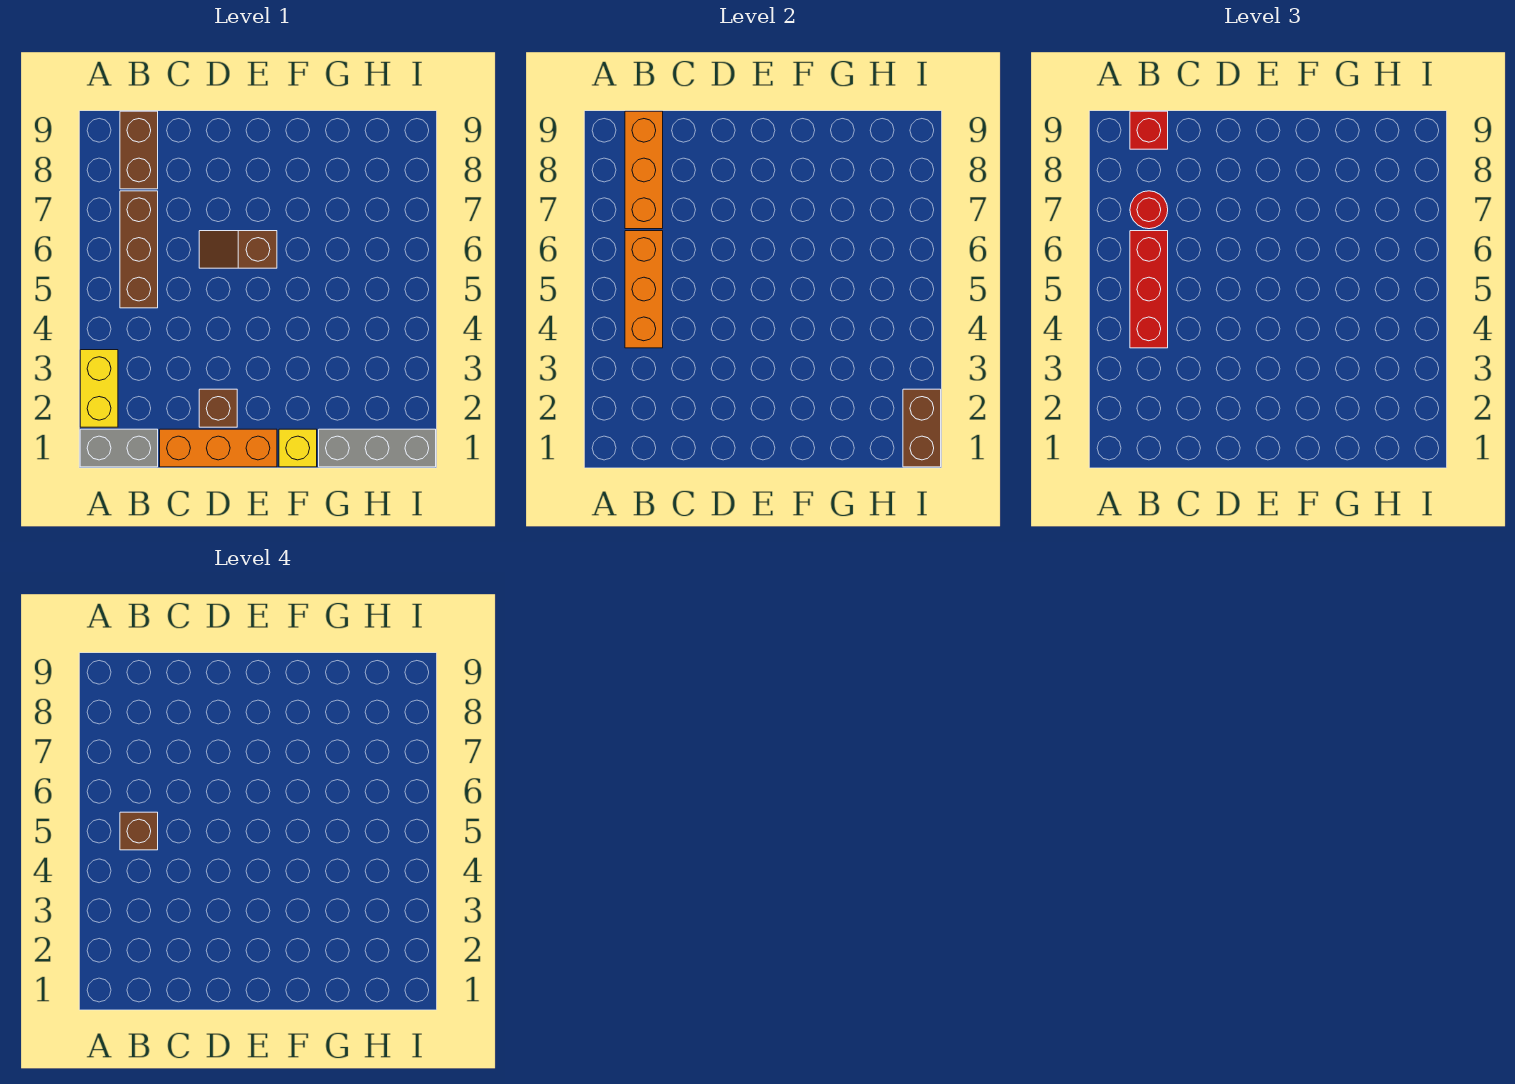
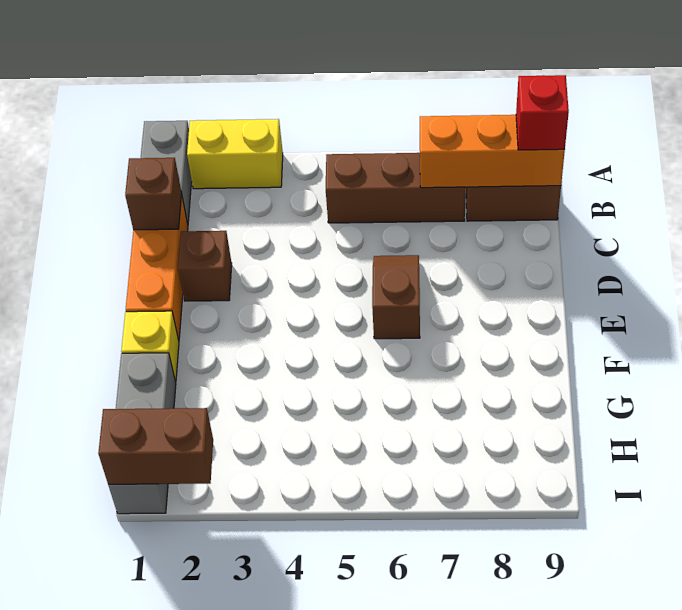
orange brick B4:B6 level 2 -> none
red brick B4:B6 level 3 -> none
brown brick B5 level 4 -> brown brick C1 level 2
red round brick B7 level 3 -> none

